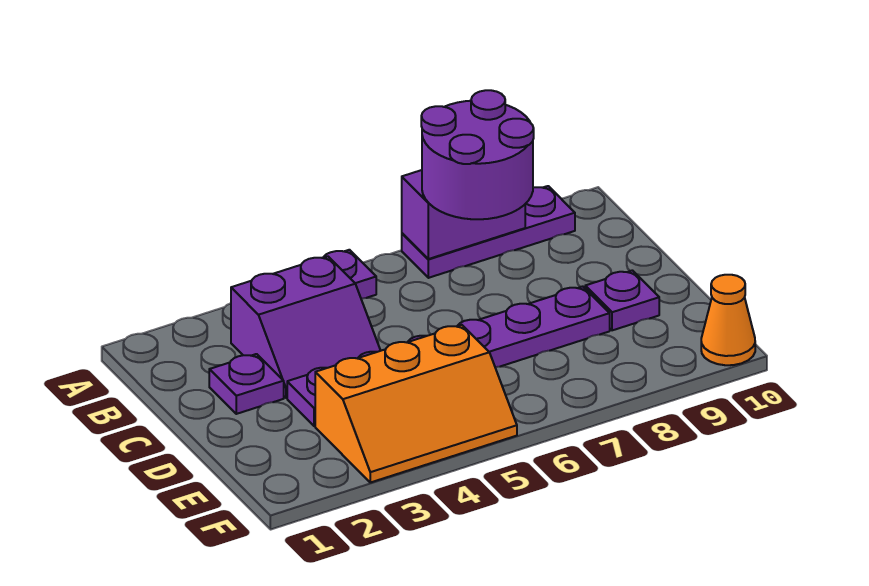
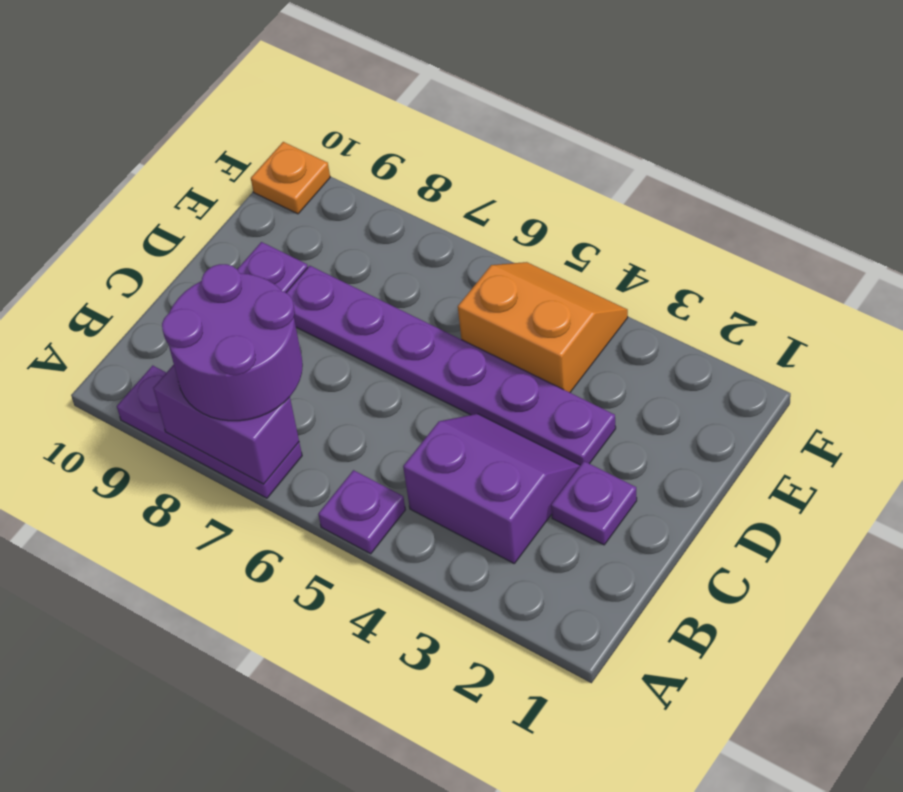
orange slope E3:F5 level 1 top E -> orange slope E4:F5 level 1 top E
orange cone F10 level 1 -> orange plate F10 level 1

